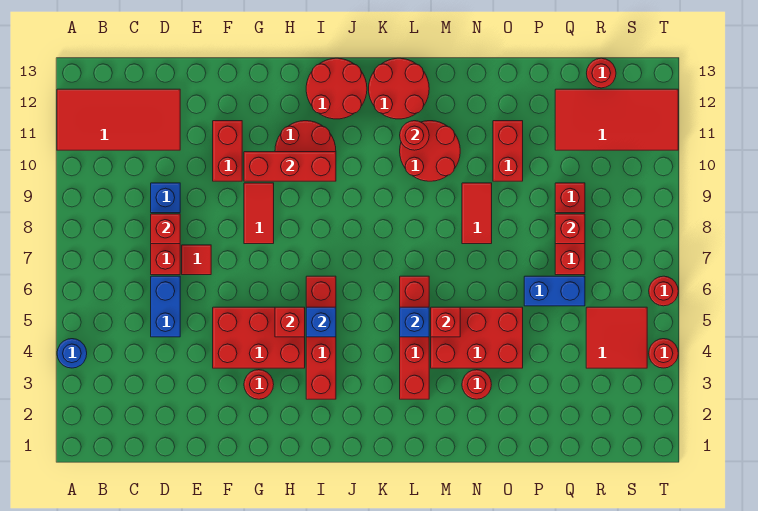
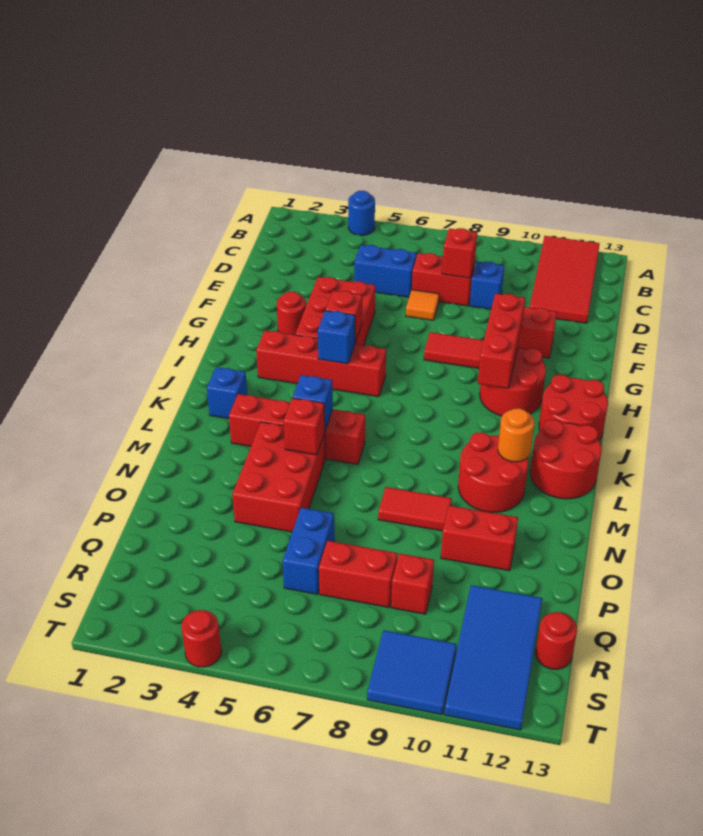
red tile E7 level 1 -> orange tile E7 level 1
none -> blue brick K2 level 1
red round brick L11 level 2 -> orange round brick L11 level 2
red round brick N3 level 1 -> none
red brick Q8 level 2 -> none
red tile Q11:T12 level 1 -> blue tile Q11:T12 level 1
red tile R4:S5 level 1 -> none
none -> blue tile S9:T10 level 1
red round brick T6 level 1 -> none

